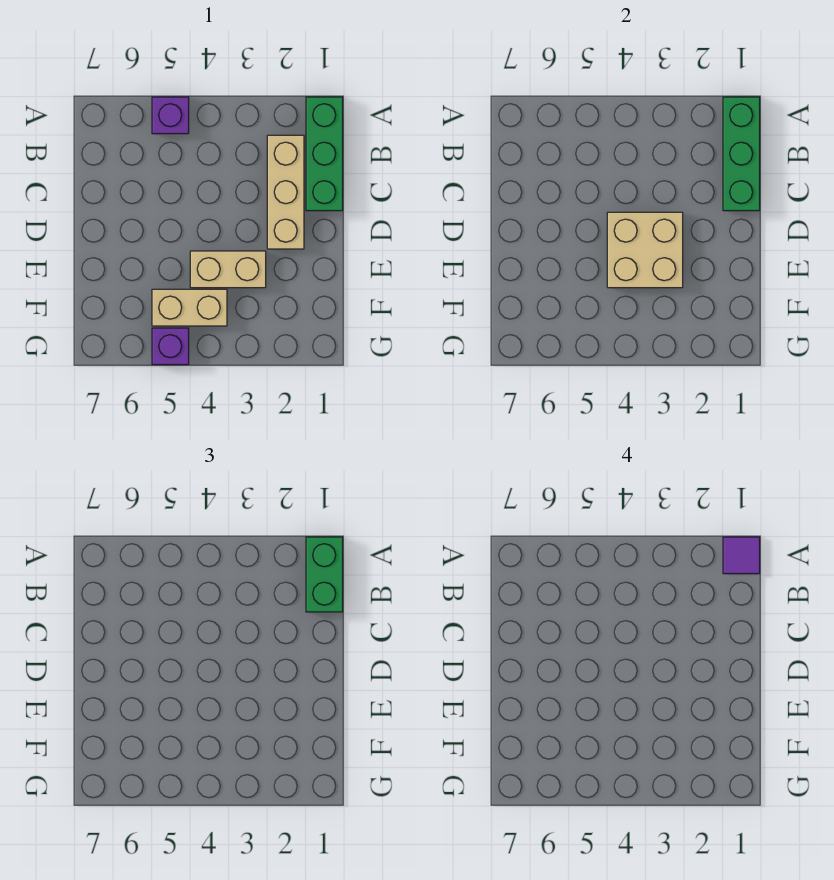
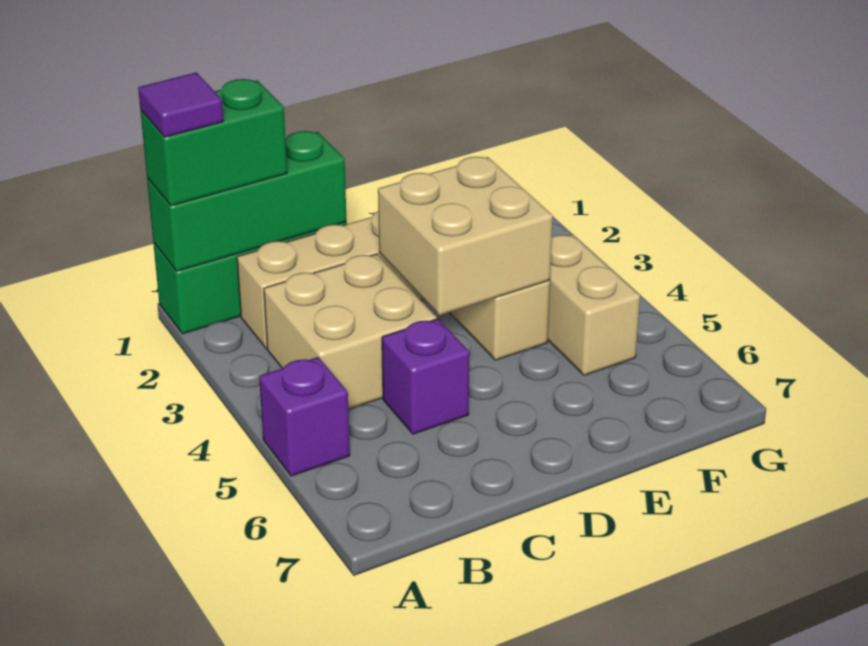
none -> tan brick B3:C4 level 1
purple brick G5 level 1 -> purple brick C5 level 1

